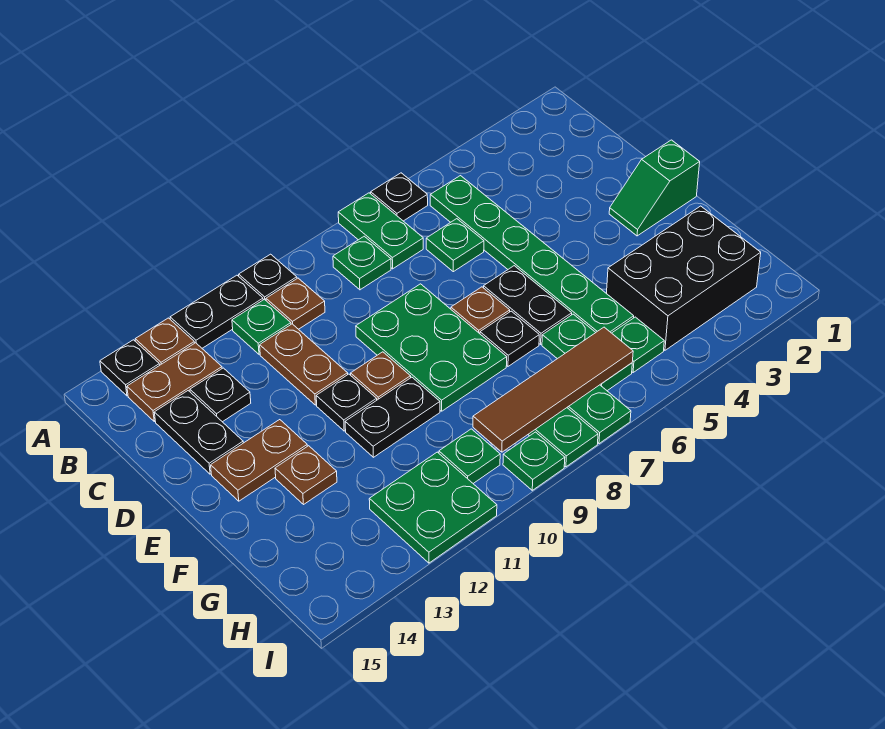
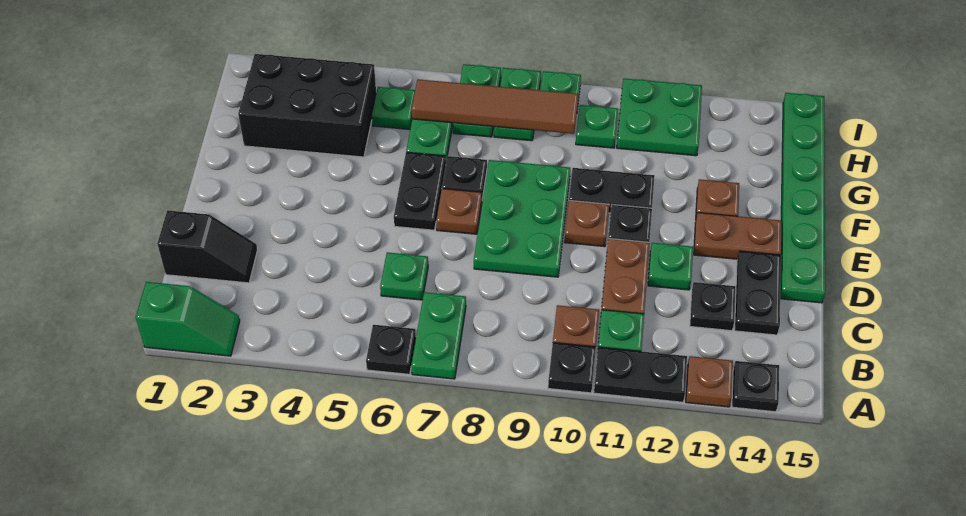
green plate B5:G5 level 1 -> green plate D15:I15 level 1
green plate B8 level 1 -> green plate D12 level 1
brown plate B13:B14 level 1 -> none
none -> black slope C1:C2 level 1 top 1
green slope E1:E2 level 1 top 1 -> green slope A1:A2 level 1 top 1

